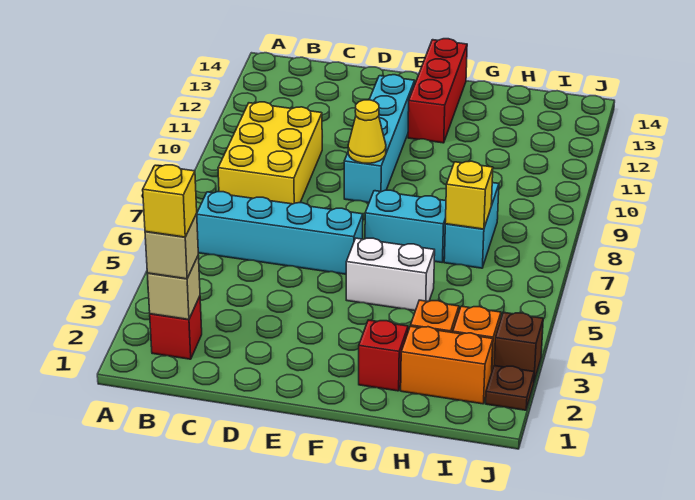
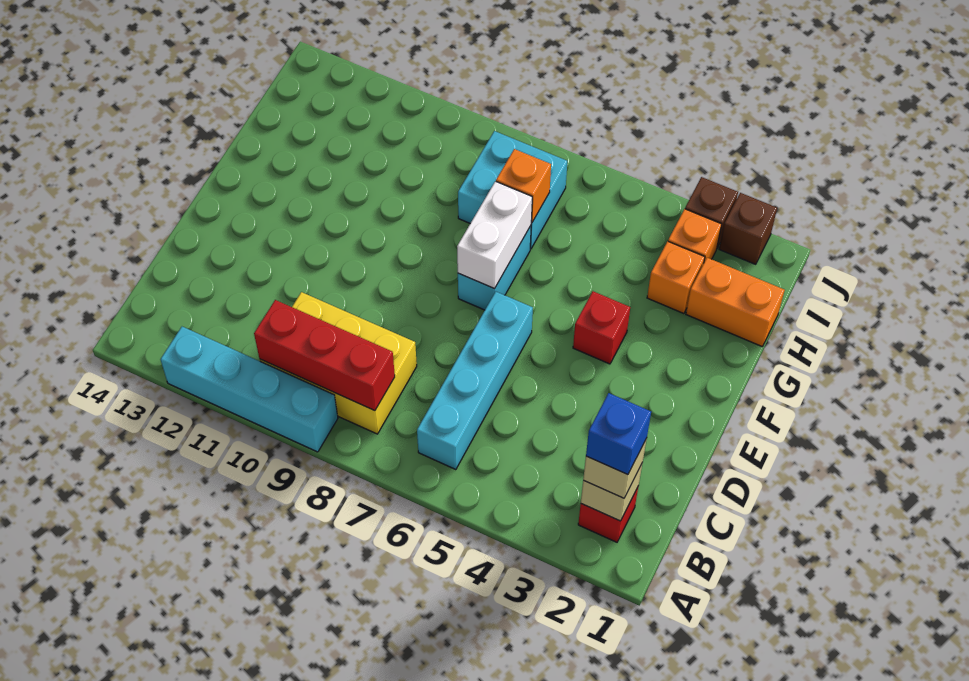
yellow brick B2 level 4 -> blue brick B2 level 4
cyan brick E9:E12 level 1 -> cyan brick A9:A12 level 1
yellow cone E9 level 2 -> none
white brick F5:G5 level 1 -> white brick F7:G7 level 2
red brick F12:F14 level 1 -> red brick B8:B10 level 2
red brick G2 level 1 -> red brick F4 level 1
orange brick H2:I2 level 1 -> orange brick H1:H2 level 1
cyan brick H7:H8 level 1 -> cyan brick H7:I8 level 1
yellow brick H7 level 2 -> orange brick H7 level 2
brown plate J2 level 1 -> brown brick J2 level 1

